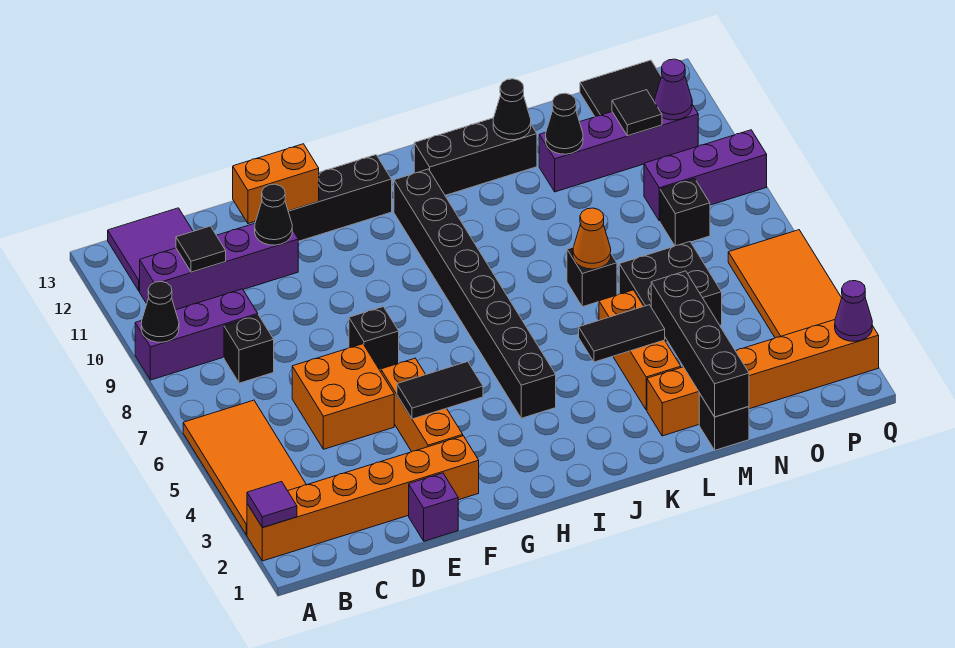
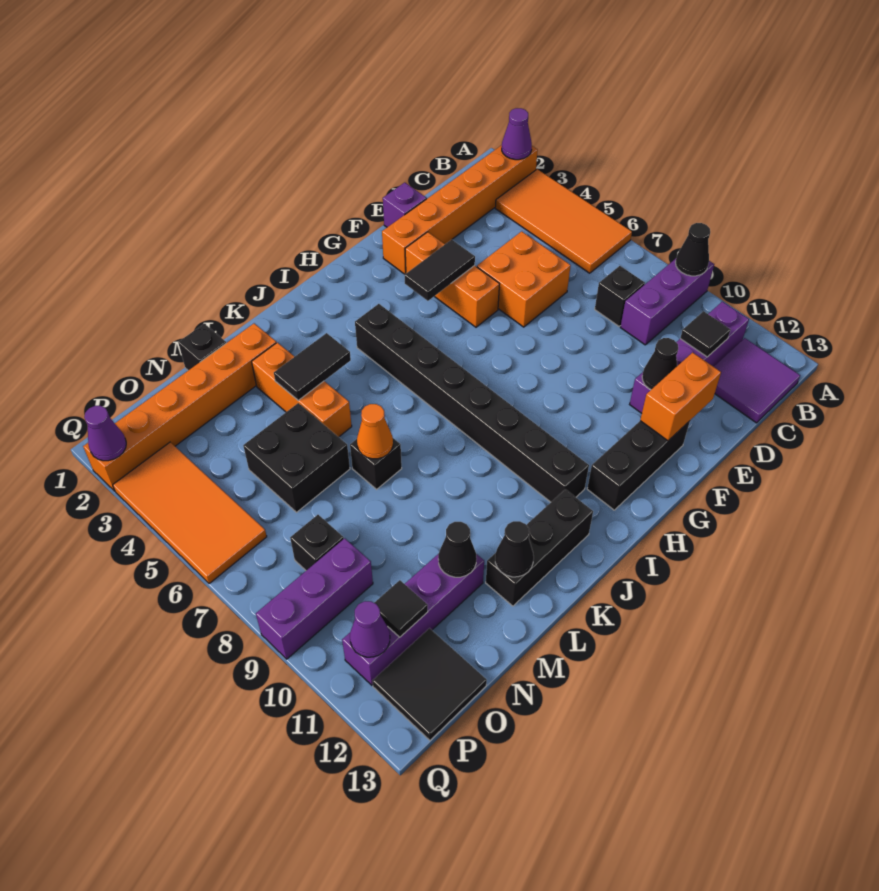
purple tile A2 level 2 -> purple cone A2 level 2
black brick F7 level 1 -> none
black brick M1:M4 level 2 -> none

